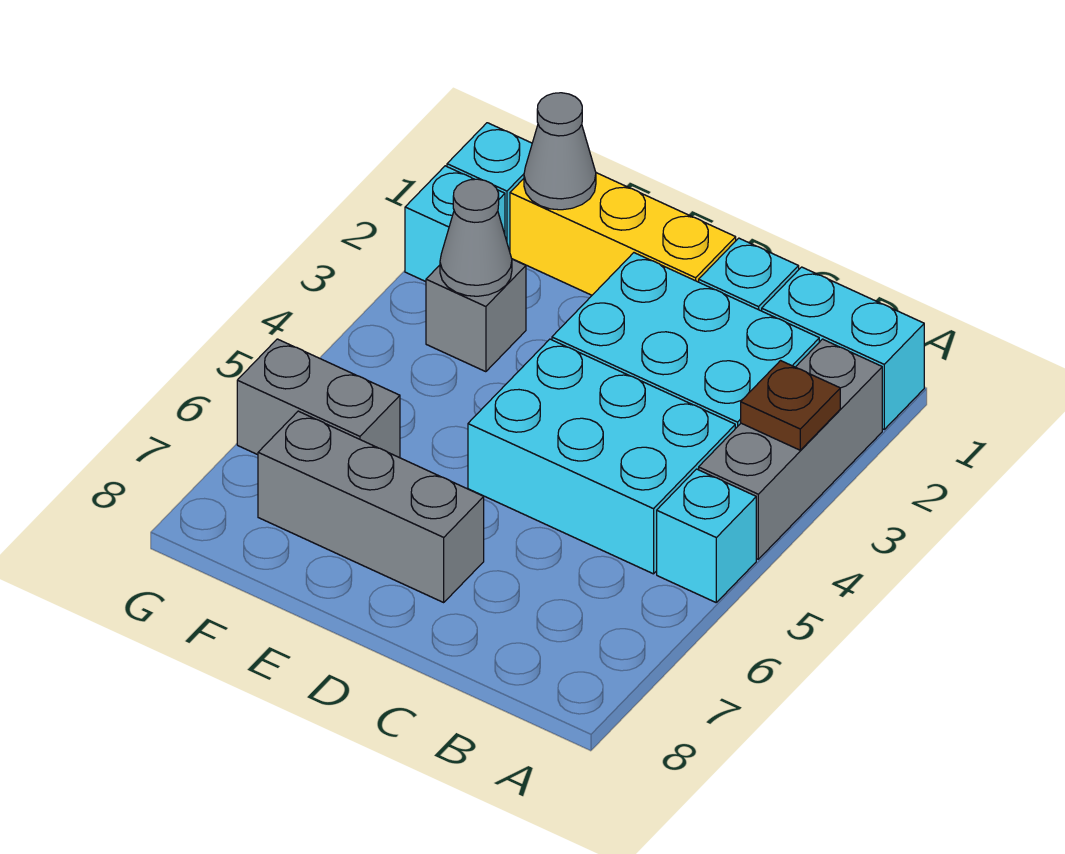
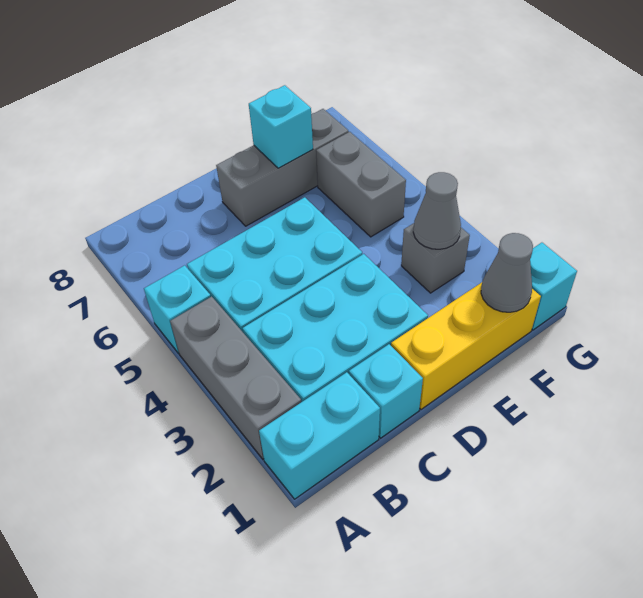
brown plate A3 level 2 -> none
grey brick F6:G6 level 1 -> grey brick F5:F6 level 1
cyan brick G2 level 1 -> cyan brick E7 level 2

